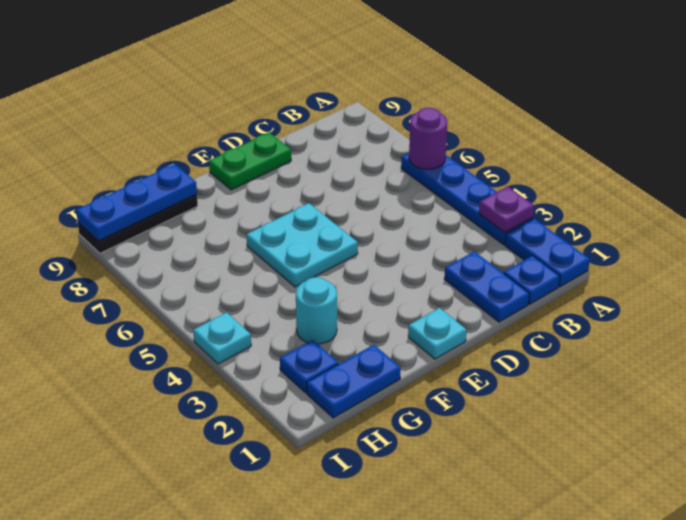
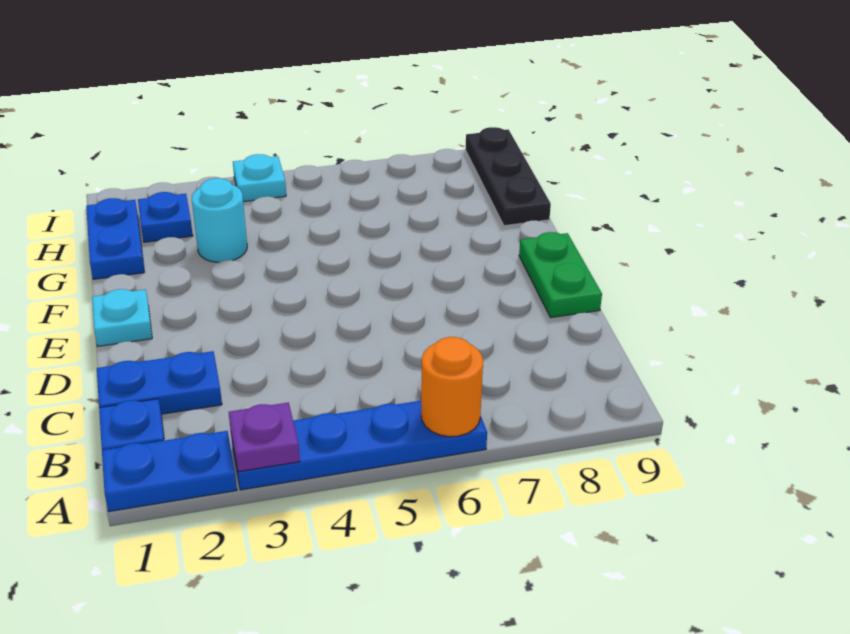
purple round brick A6 level 2 -> orange round brick A6 level 2
cyan plate E5:F6 level 1 -> none
blue plate G9:I9 level 2 -> none

